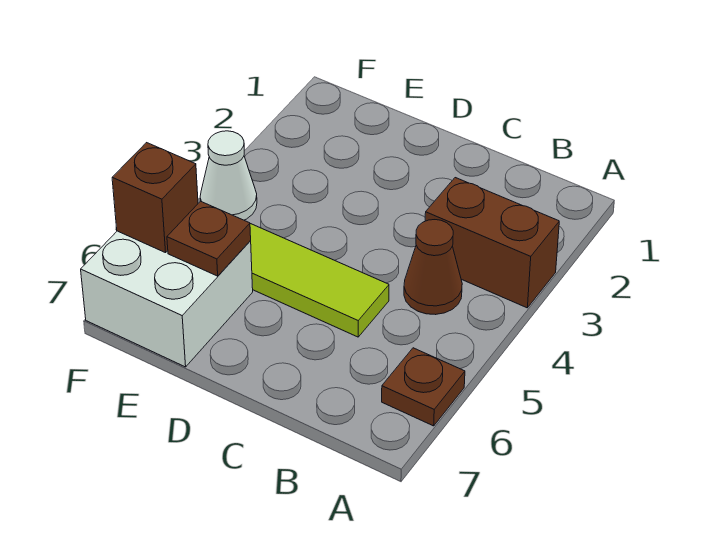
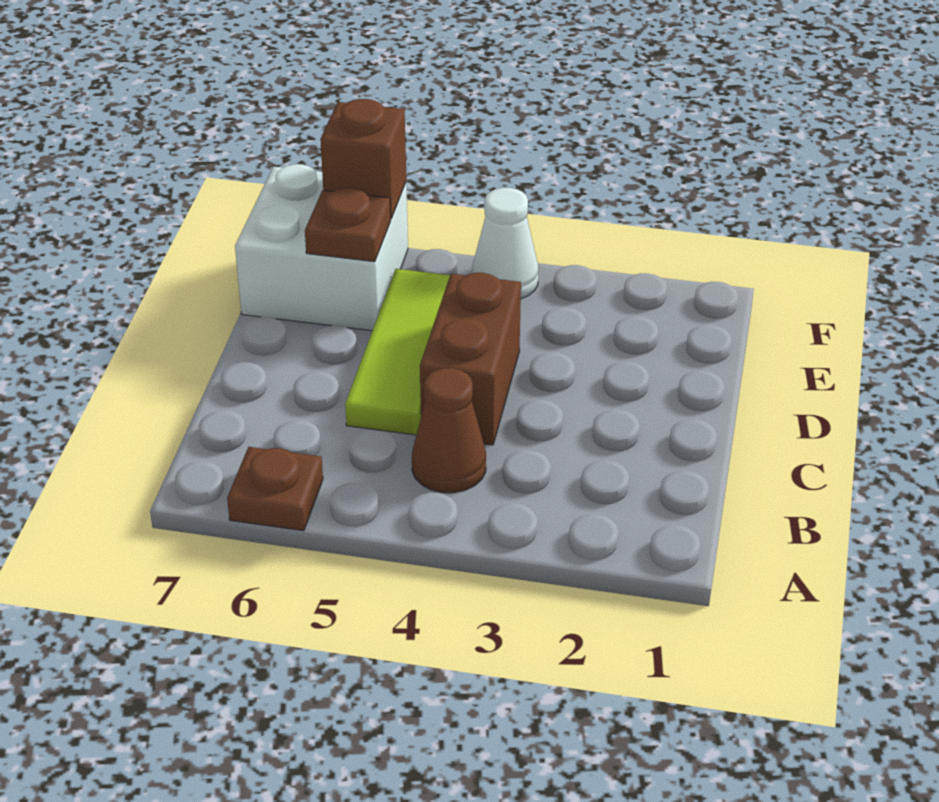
brown brick A3:B3 level 1 -> brown brick C4:D4 level 1

